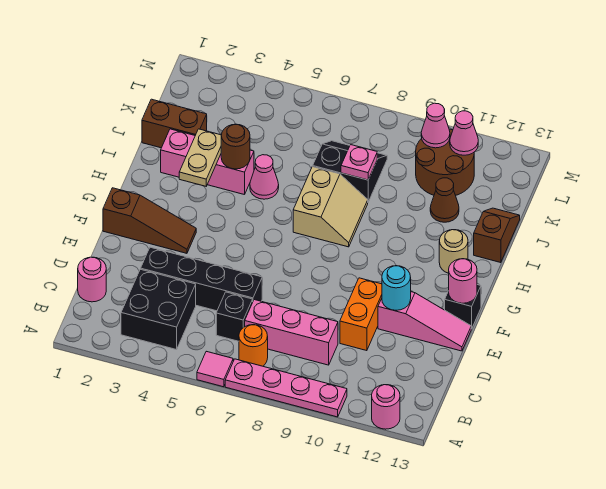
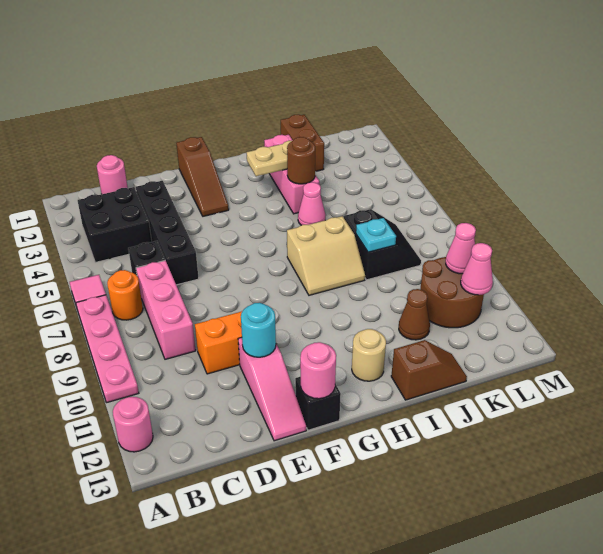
pink plate J8 level 2 -> cyan plate J8 level 2

